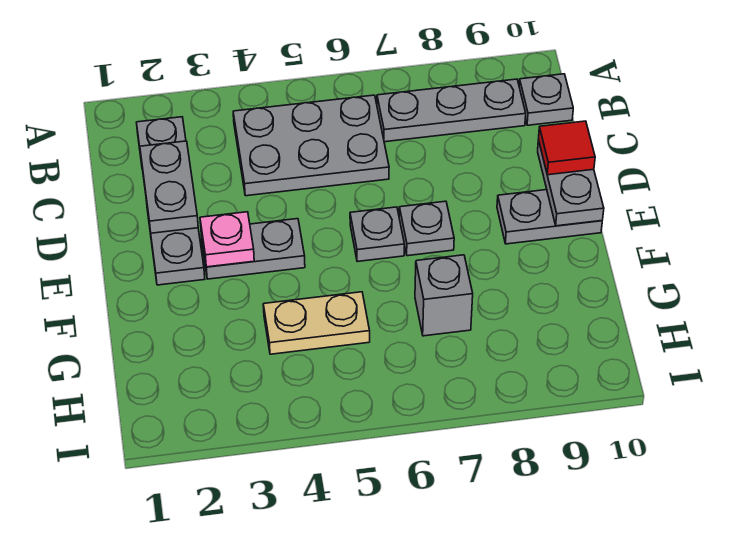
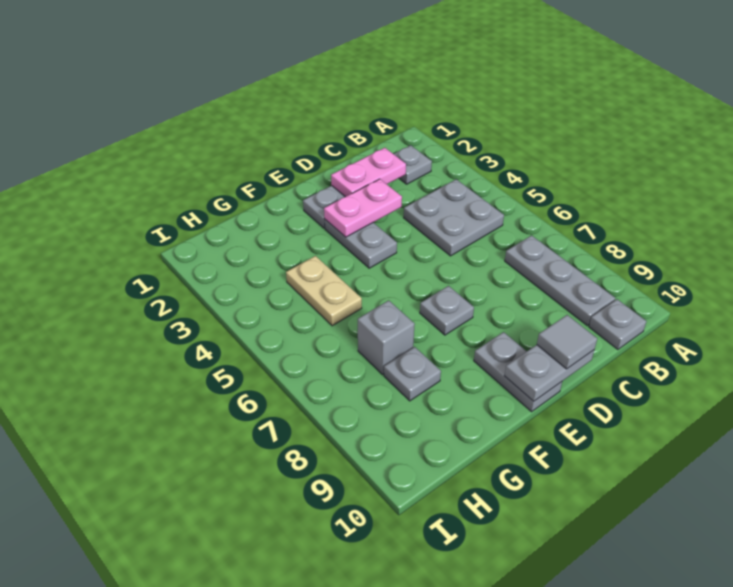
grey plate B4:C6 level 1 -> grey plate B4:C5 level 1
grey plate C2:D2 level 2 -> pink plate C2:D2 level 2
red tile D10 level 3 -> grey tile D10 level 3
pink plate E3 level 2 -> pink plate D3:E3 level 2
grey plate E6 level 1 -> grey plate G8 level 1

